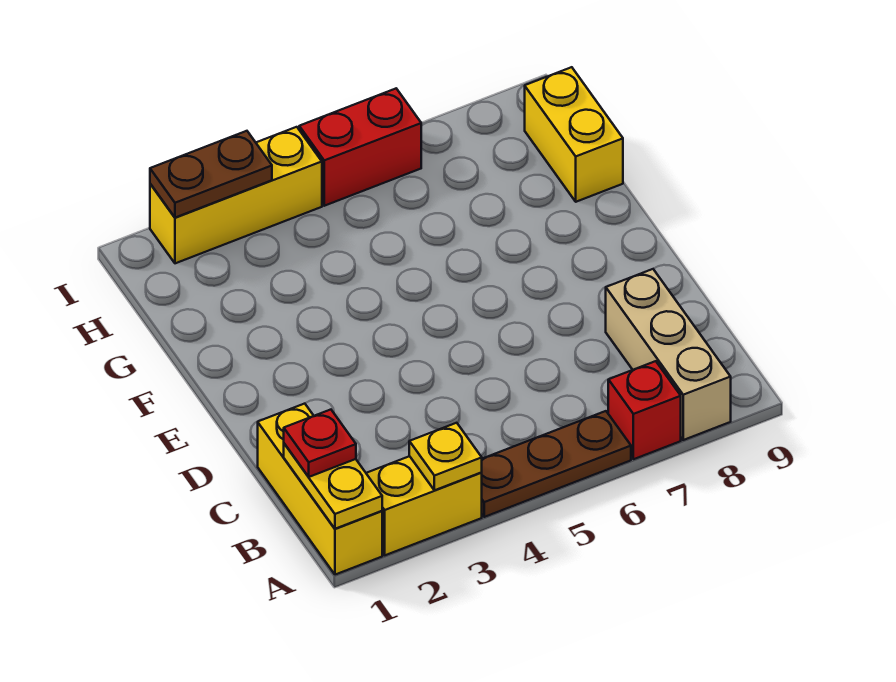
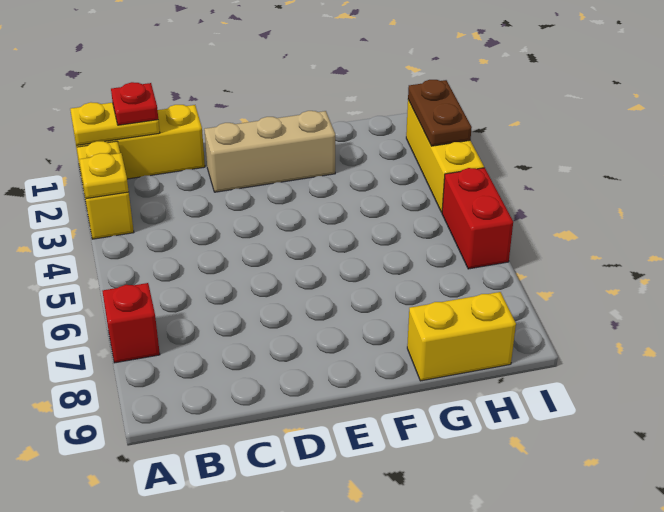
brown plate A4:A6 level 1 -> none
tan brick A8:C8 level 1 -> tan brick D2:F2 level 1

